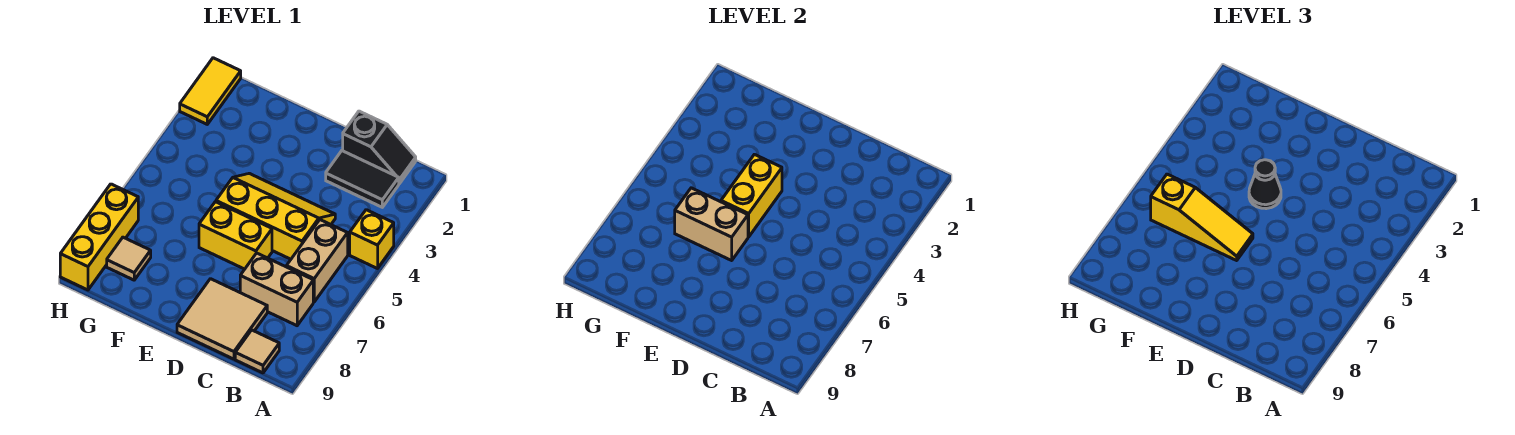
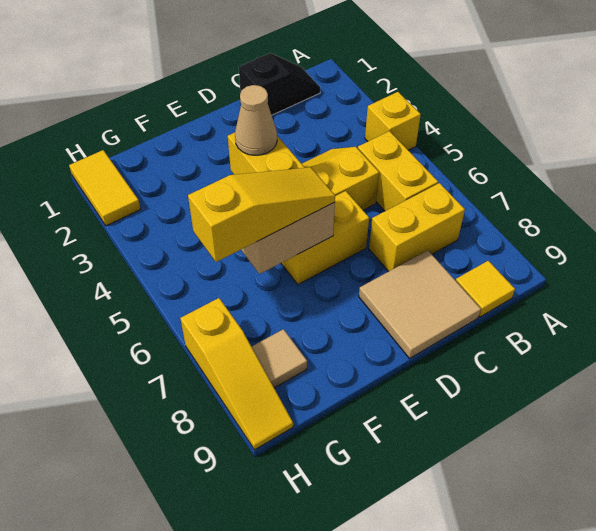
black tile B2:C2 level 1 -> none
tan brick B5:B6 level 1 -> yellow brick B5:B6 level 1
tan brick B7:C7 level 1 -> yellow brick B7:C7 level 1
tan tile B9 level 1 -> yellow tile B9 level 1
black cone E4 level 3 -> tan cone E4 level 3
yellow brick H7:H9 level 1 -> yellow slope H7:H9 level 1 top 7

